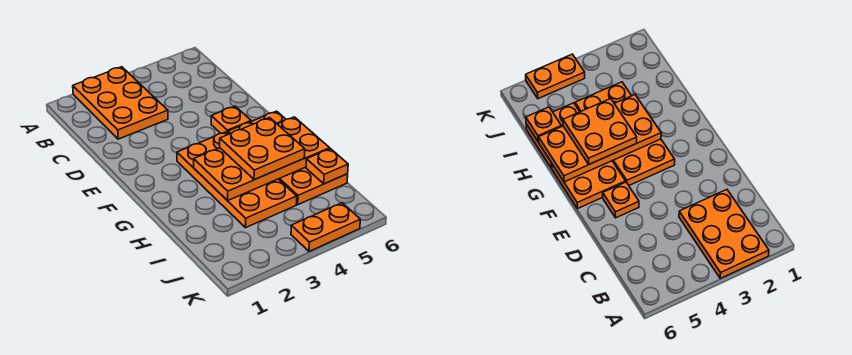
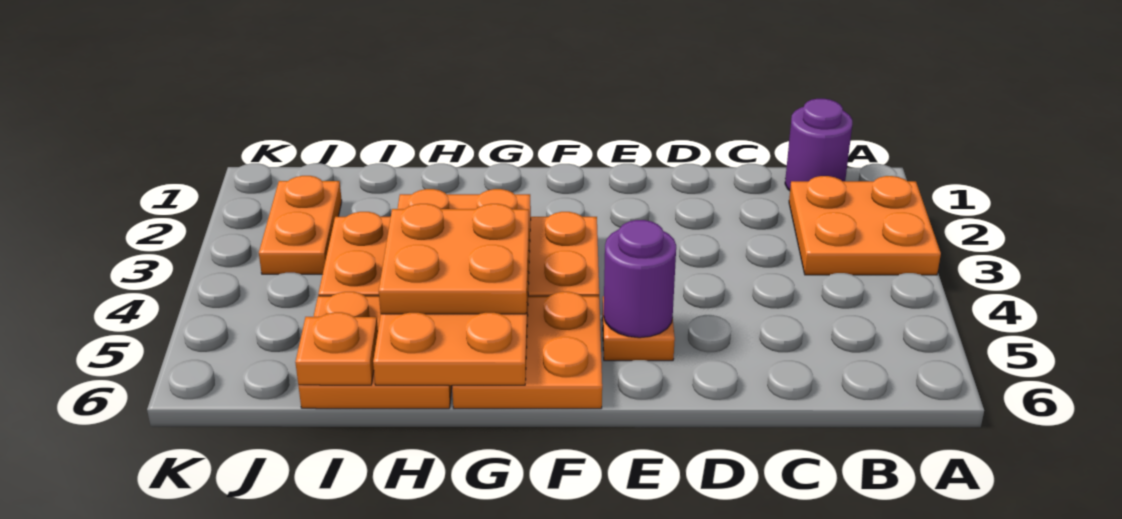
orange plate A2:C3 level 1 -> orange plate A2:B3 level 1
none -> purple round brick B1 level 1
none -> purple round brick E5 level 2
orange plate K4:K5 level 1 -> orange plate J2:J3 level 1

